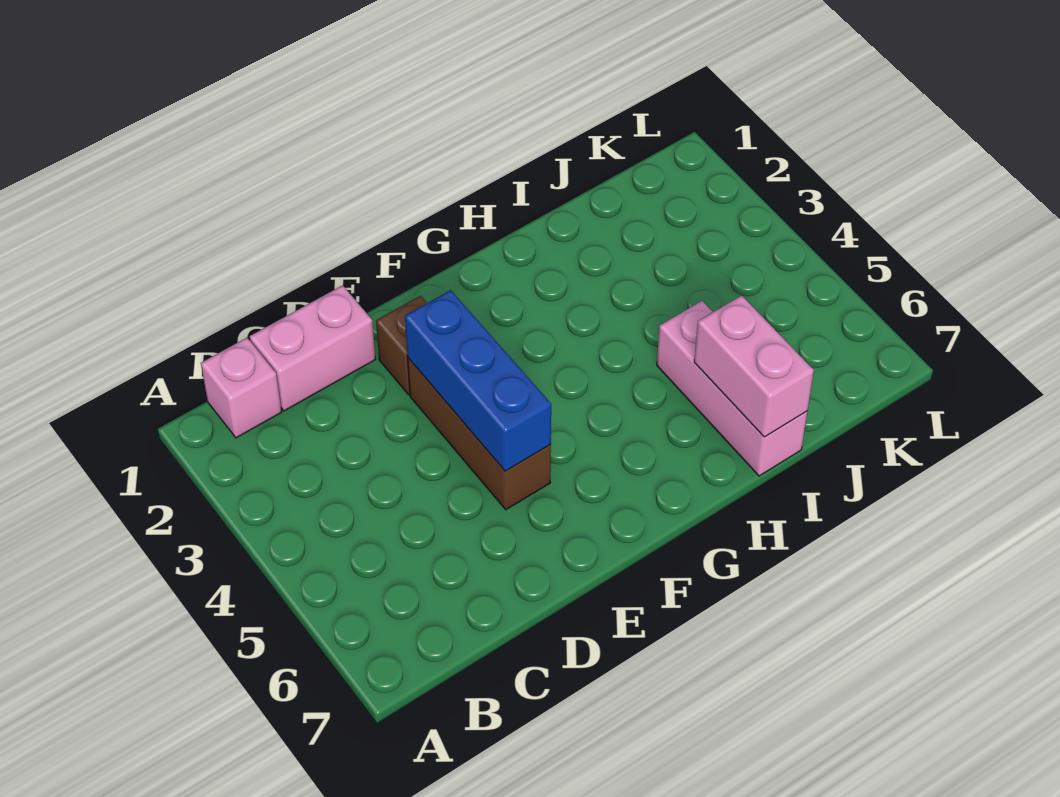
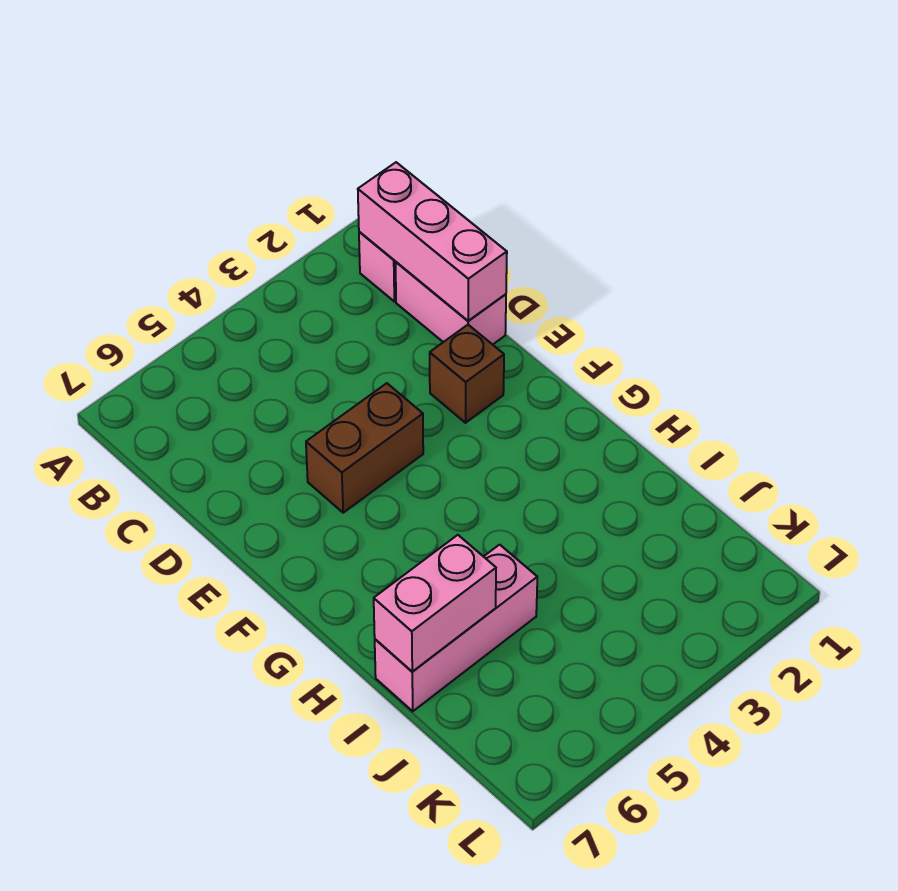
none -> pink brick B1:D1 level 2
brown brick E3:E5 level 1 -> brown brick E4:E5 level 1
blue brick E3:E5 level 2 -> none

